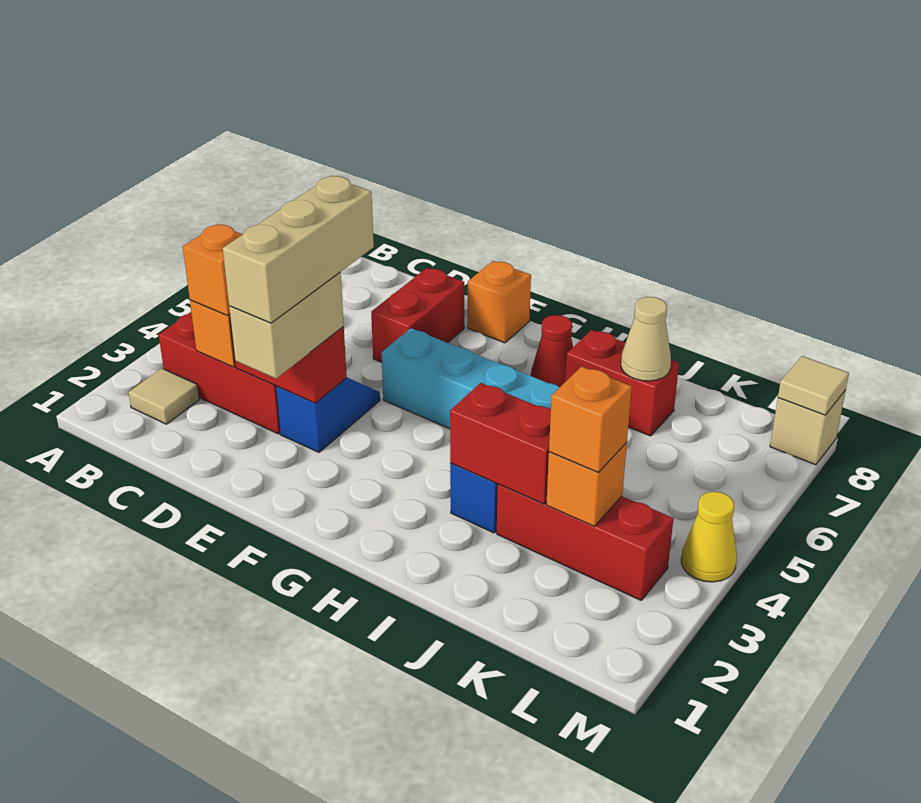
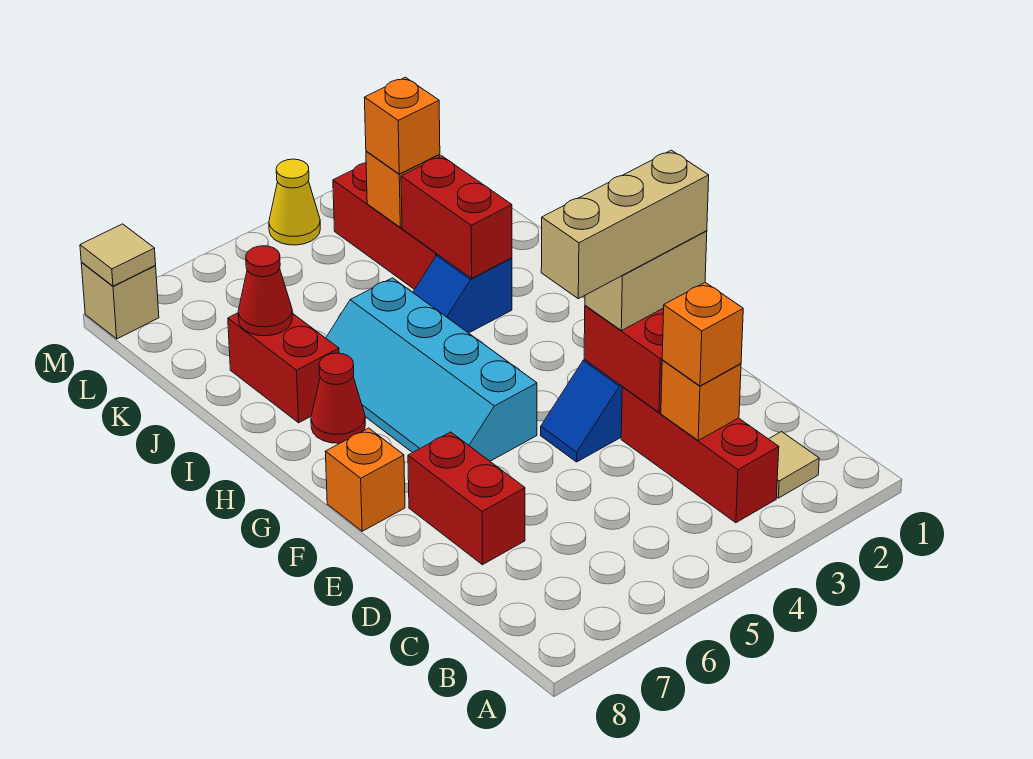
red brick E6:E7 level 1 -> red brick D7:E7 level 1
tan cone J7 level 2 -> red cone J7 level 2

